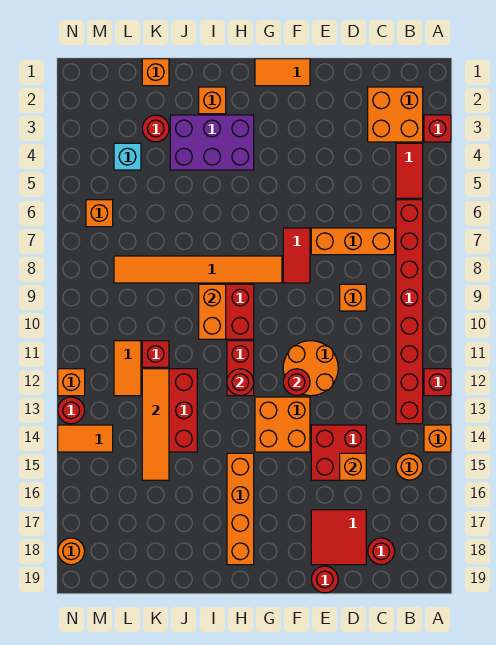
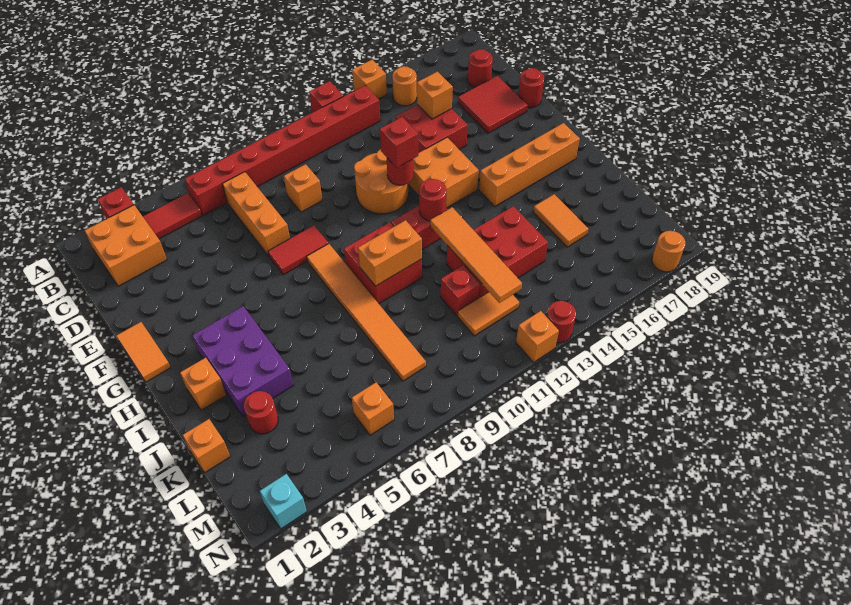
none -> red brick F12 level 3
orange tile K12:K15 level 2 -> orange tile I12:L12 level 2
cyan brick L4 level 1 -> cyan brick N2 level 1
orange tile M14:N14 level 1 -> orange tile J16:K16 level 1

